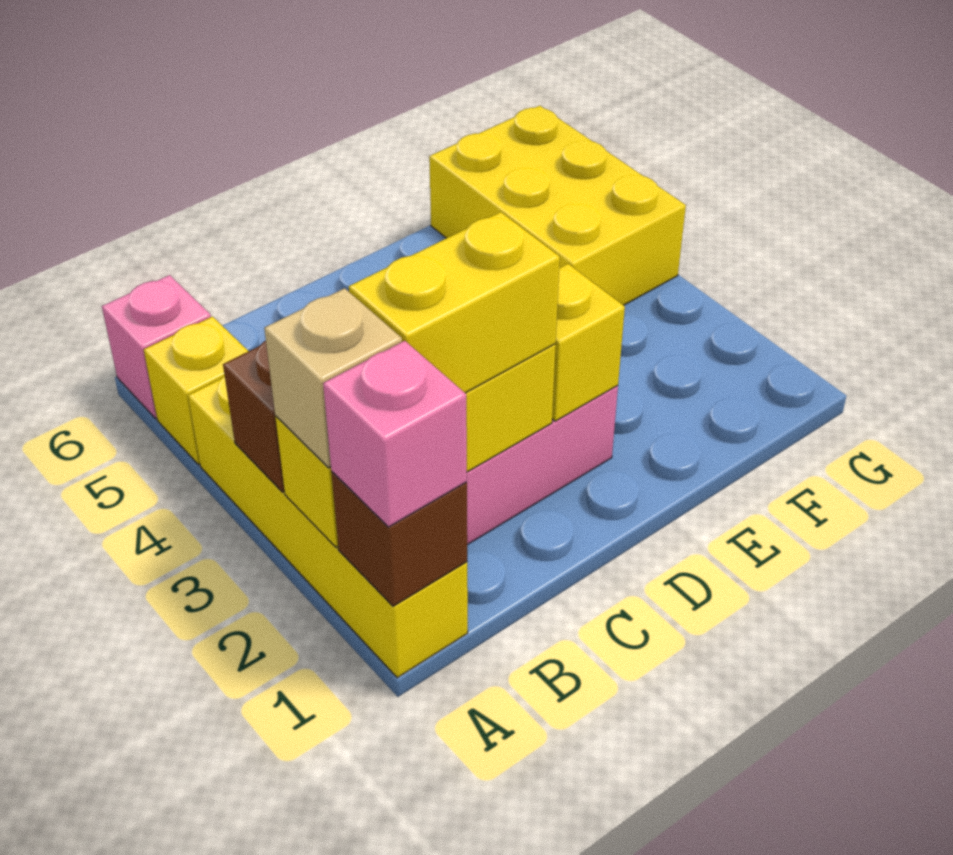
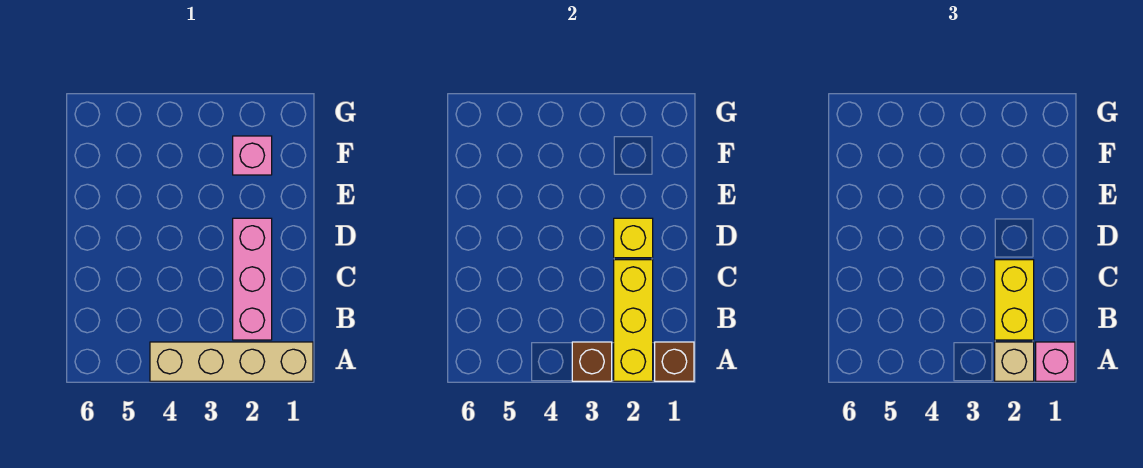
yellow brick A1:A4 level 1 -> tan brick A1:A4 level 1
yellow brick A5 level 1 -> none
pink brick A6 level 1 -> pink brick F2 level 1
yellow brick F4:G6 level 1 -> none

